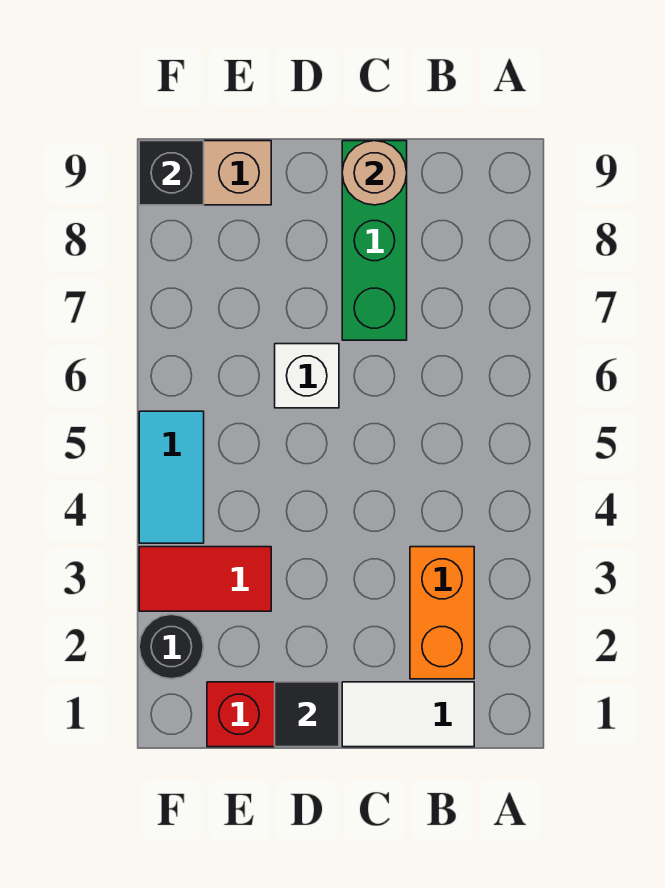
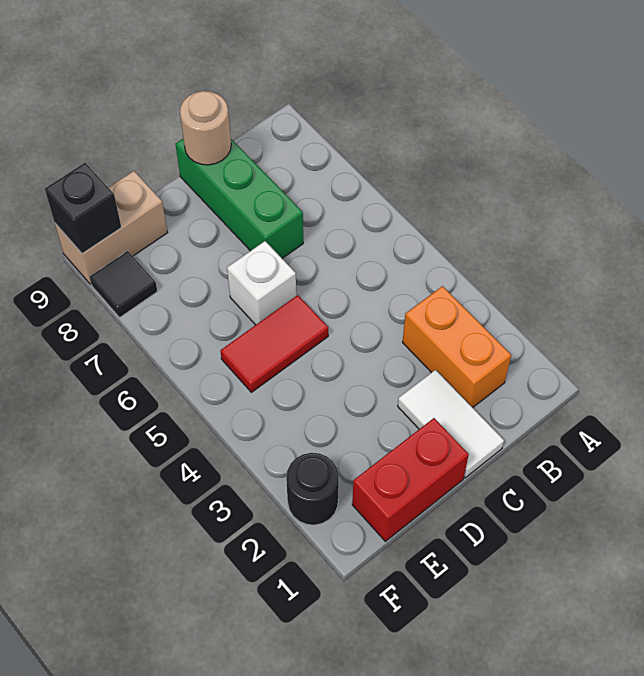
white tile B1:C1 level 1 -> white tile C1:C2 level 1
black tile D1 level 2 -> black tile F8 level 1
red tile E3:F3 level 1 -> red tile D5:E5 level 1
cyan tile F4:F5 level 1 -> none

